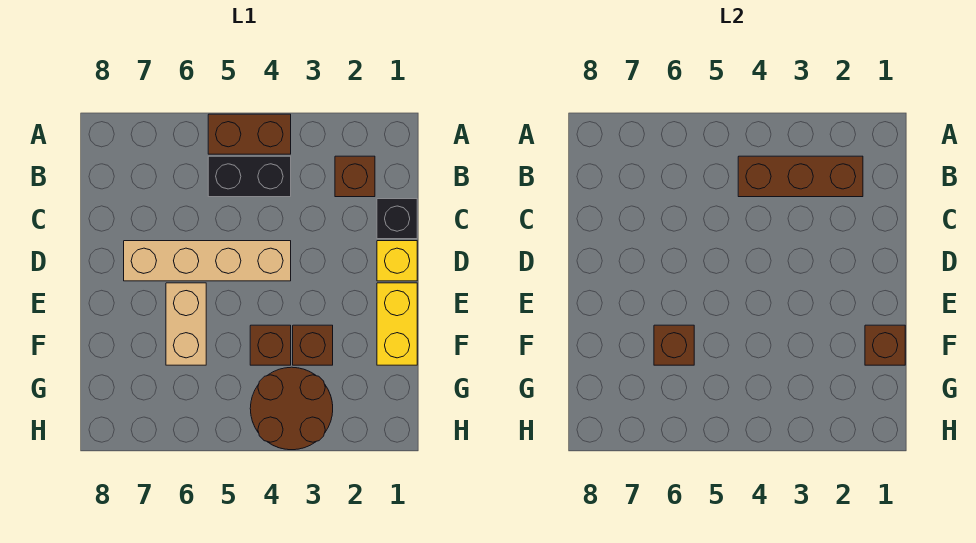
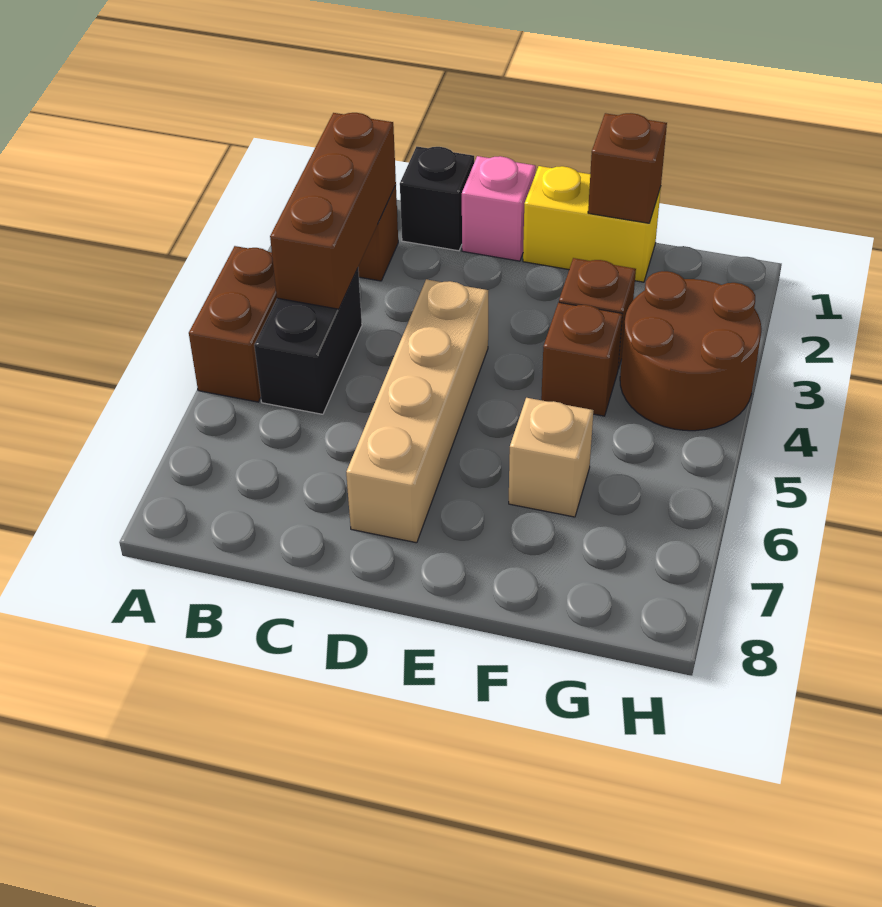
yellow brick D1 level 1 -> pink brick D1 level 1
tan brick E6:F6 level 1 -> tan brick F6 level 1
brown brick F6 level 2 -> none

